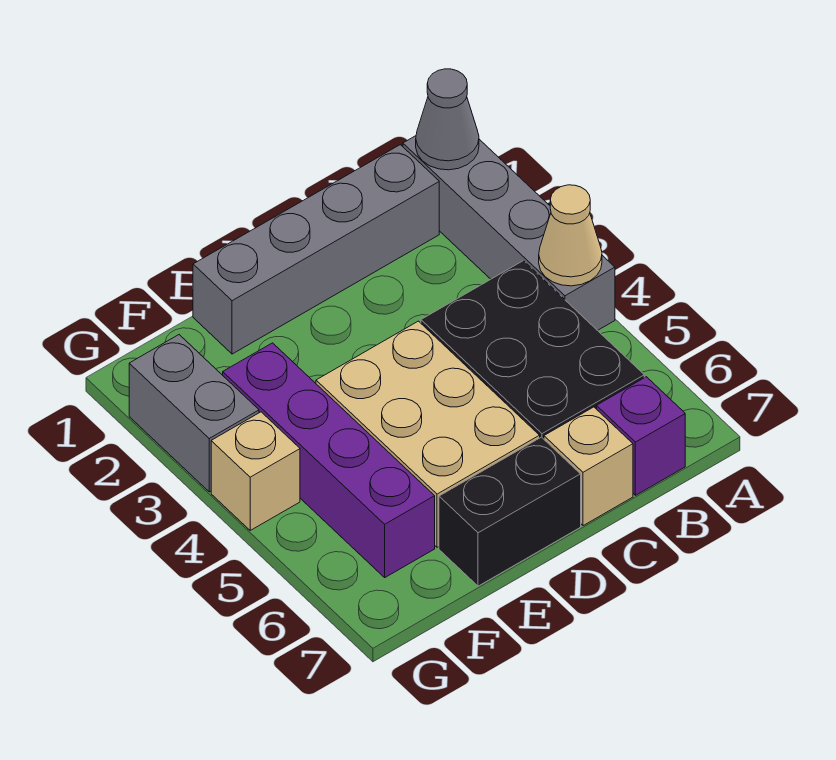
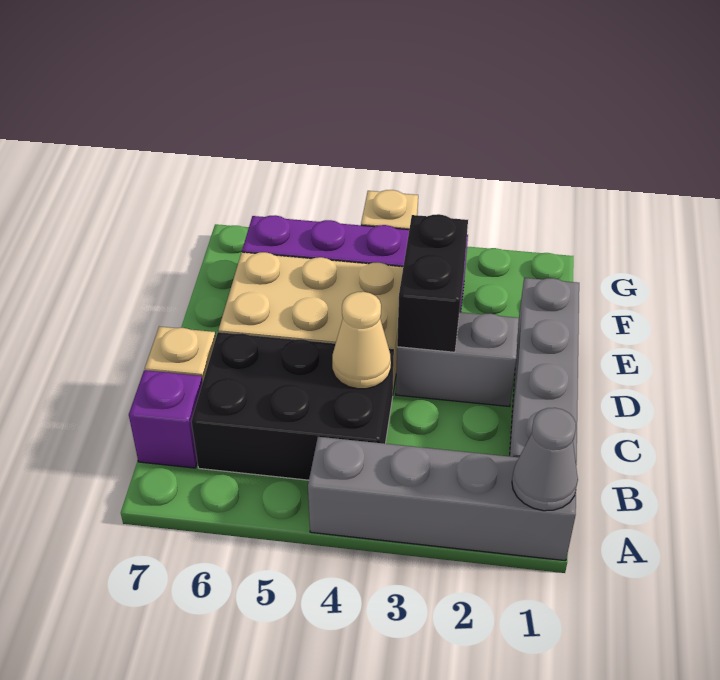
tan cone A4 level 2 -> tan cone C4 level 2
black brick D7:E7 level 1 -> black brick D3:E3 level 2
grey brick G2:G3 level 1 -> grey brick D2:D3 level 1

